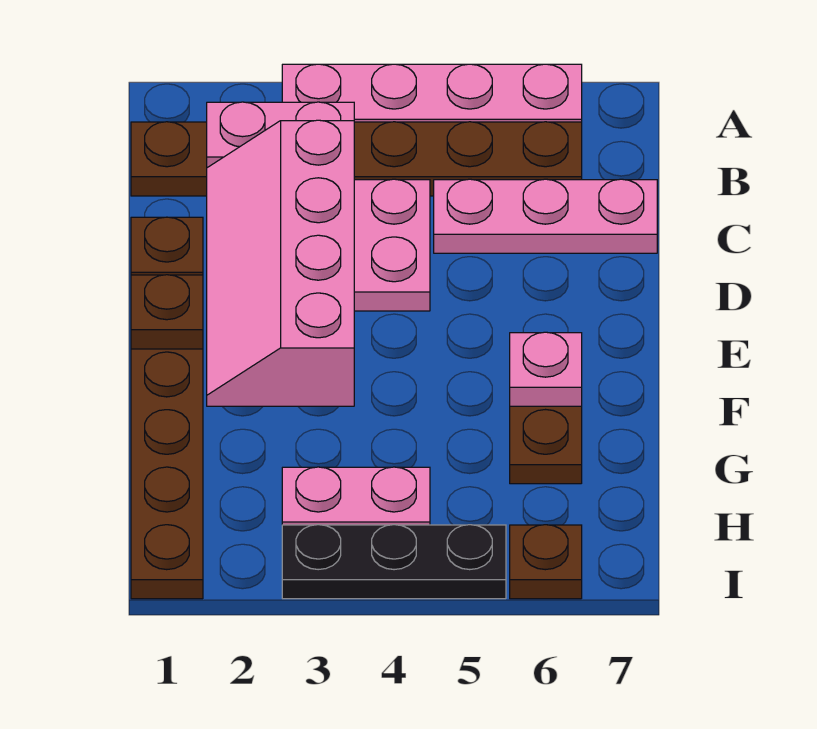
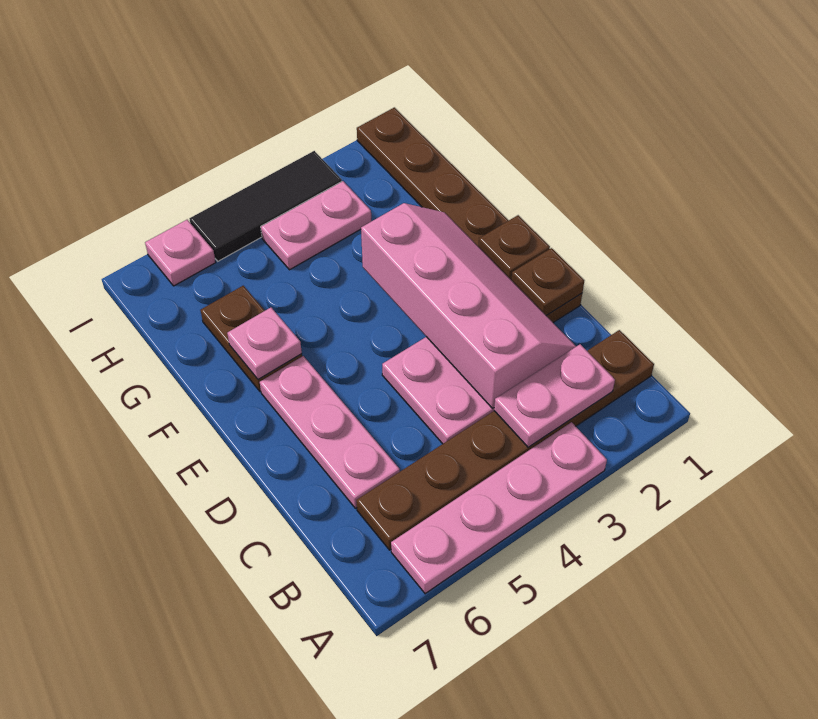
pink plate C5:C7 level 1 -> pink plate C6:E6 level 1
black plate I3:I5 level 1 -> black tile I3:I5 level 1
brown plate I6 level 1 -> pink plate I6 level 1

